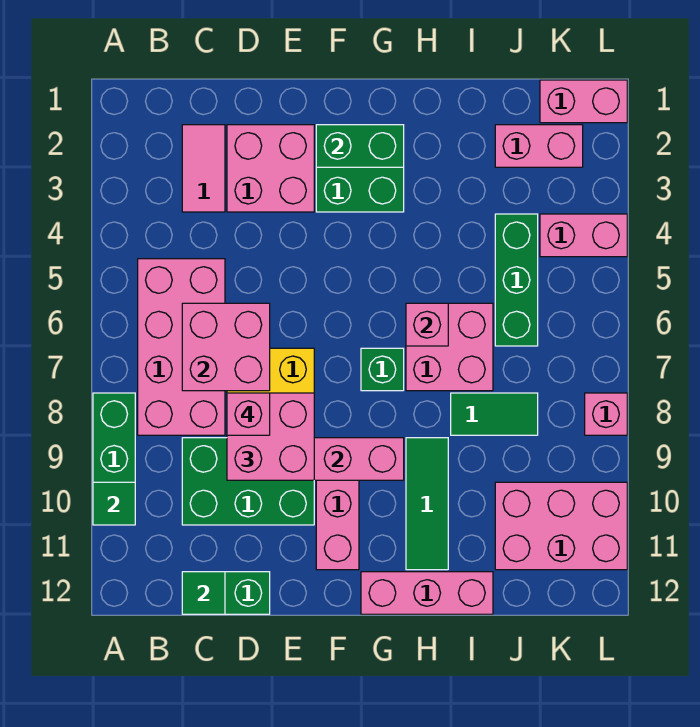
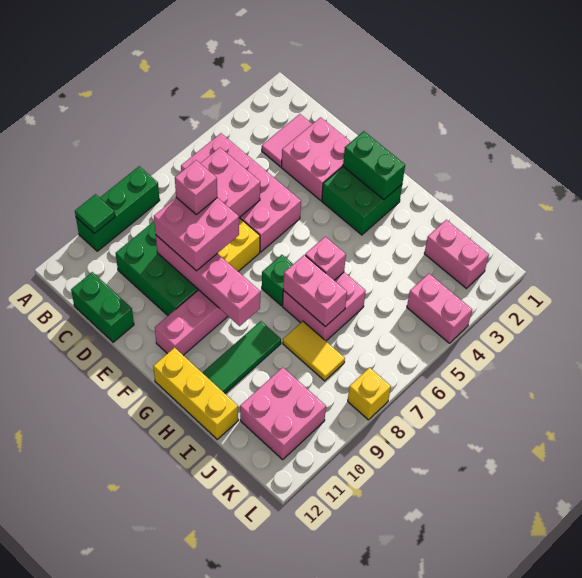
pink brick B5:C8 level 1 -> pink brick B5:E6 level 1
green tile C12 level 2 -> none
pink brick G12:I12 level 1 -> yellow brick G12:I12 level 1
green tile I8:J8 level 1 -> yellow tile I8:J8 level 1
green brick J4:J6 level 1 -> none
pink brick J10:L11 level 1 -> pink brick J10:K11 level 1
pink brick K1:L1 level 1 -> pink brick H7:I7 level 2
pink brick L8 level 1 -> yellow brick L8 level 1

